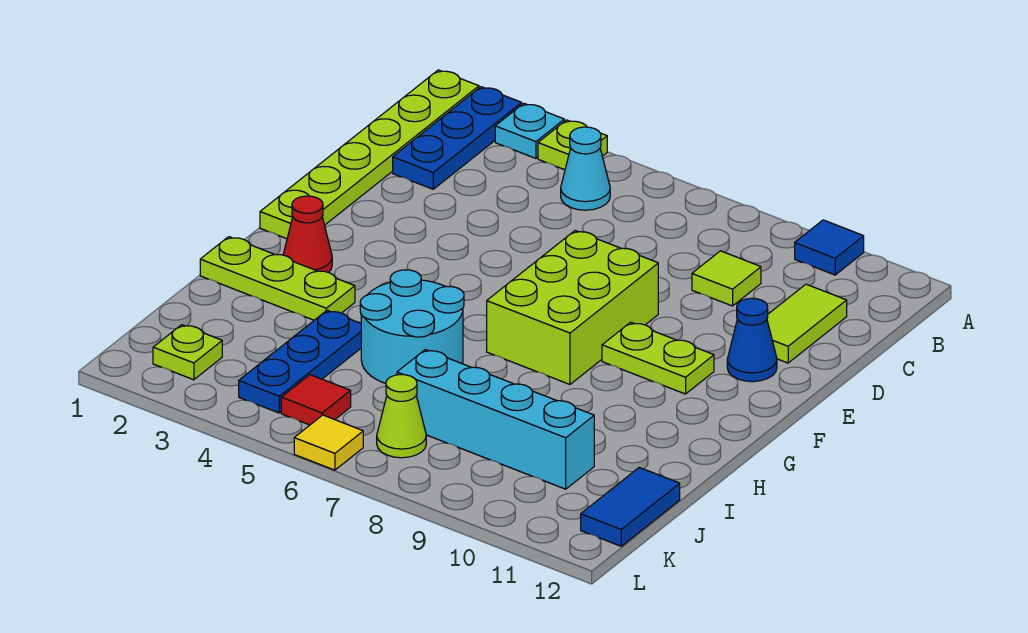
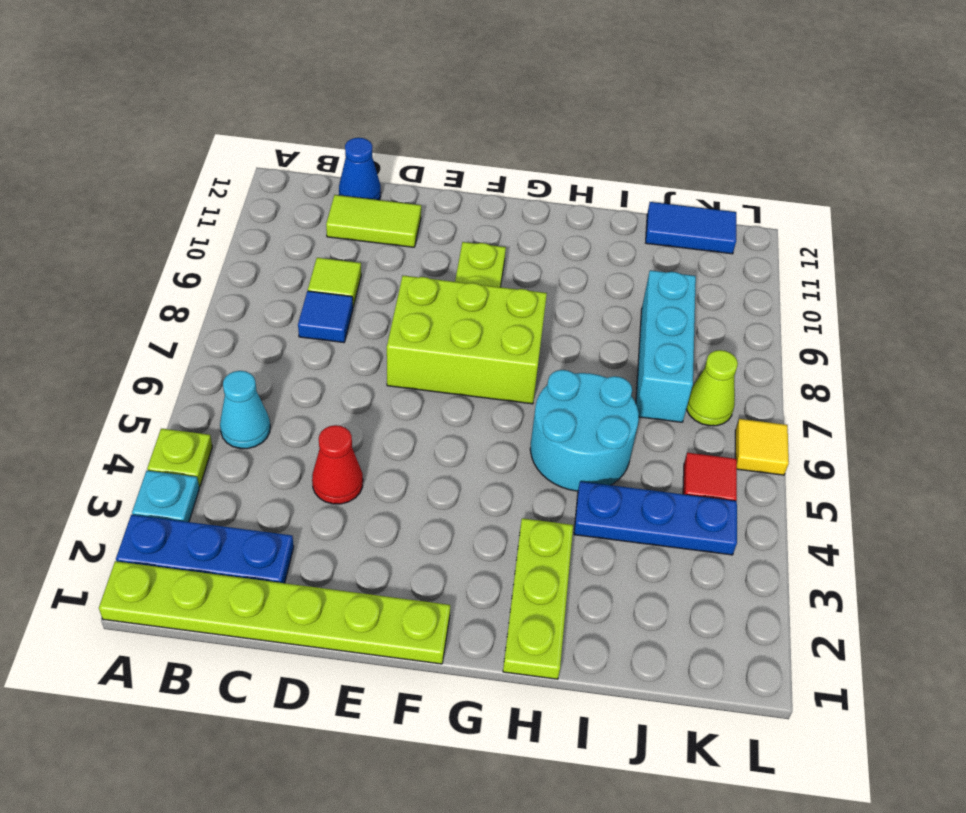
blue tile A10 level 1 -> blue tile C8 level 1
blue cone E11 level 1 -> blue cone C12 level 1
red cone G2 level 1 -> red cone D4 level 1
cyan brick J7:J10 level 1 -> cyan brick J7:J9 level 1
lime plate K2 level 1 -> none

